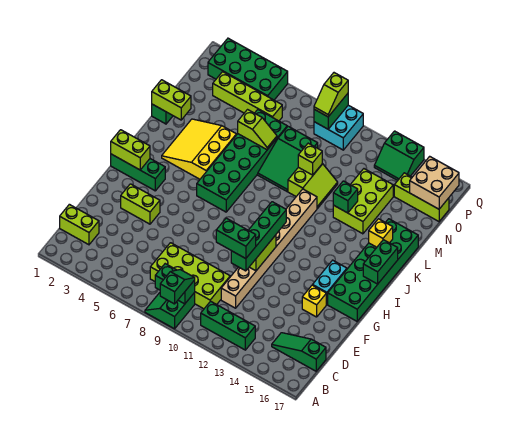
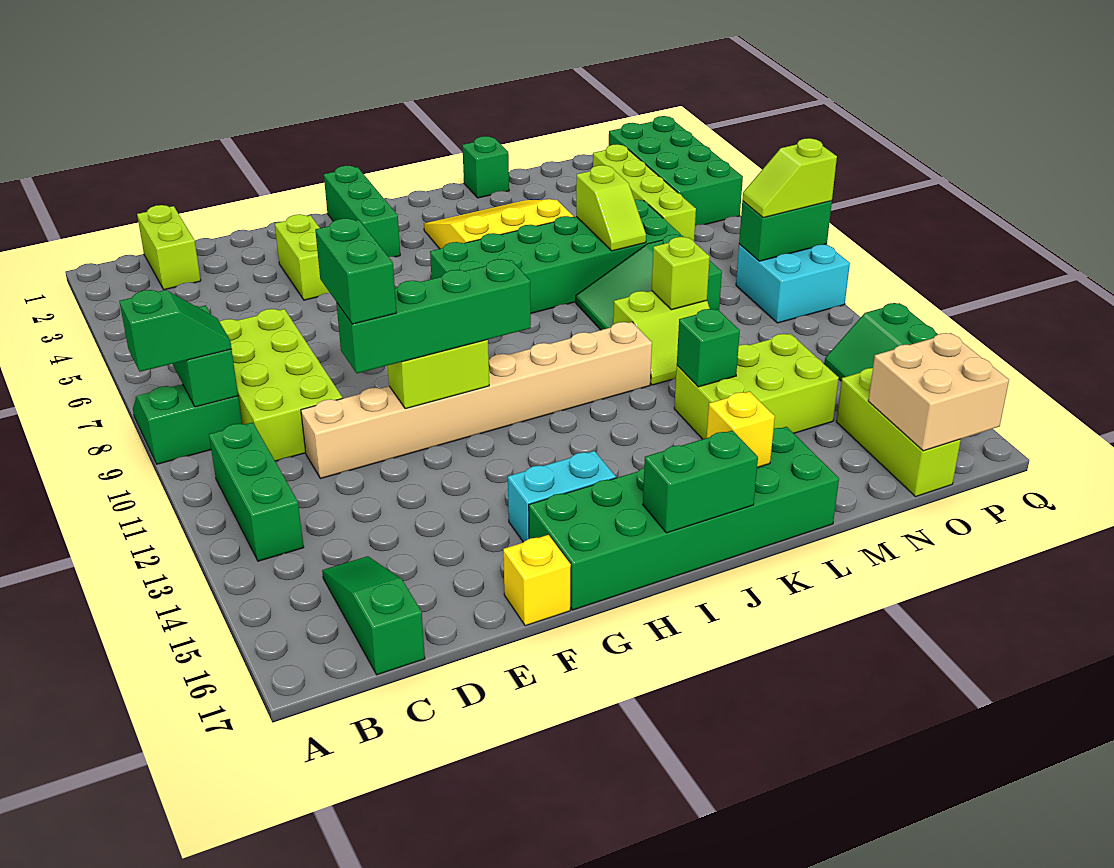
yellow brick F15 level 1 -> yellow brick F17 level 1
lime brick H1:H2 level 2 -> none
lime brick L1:L2 level 2 -> none

